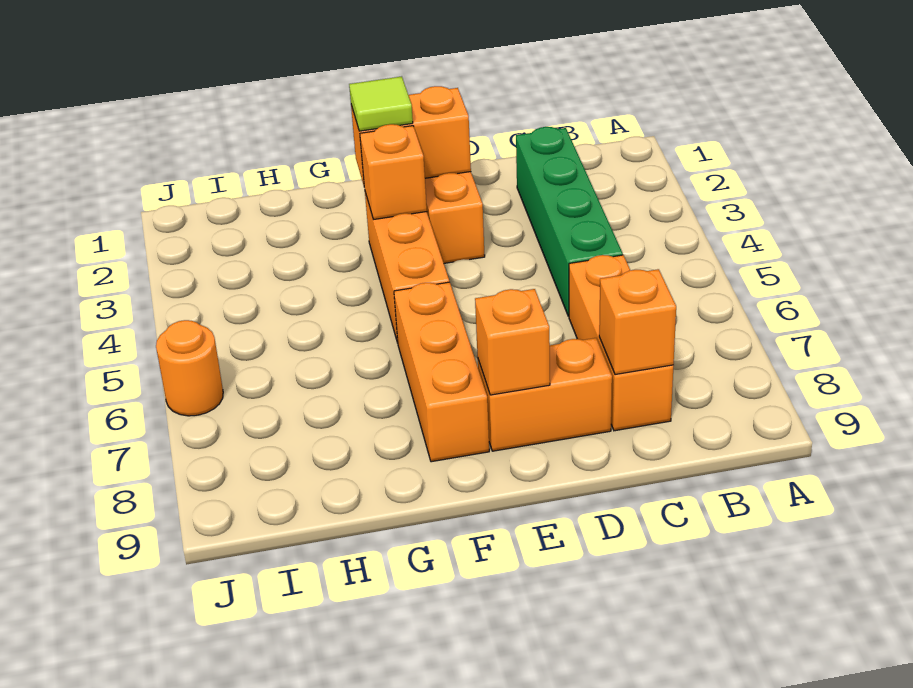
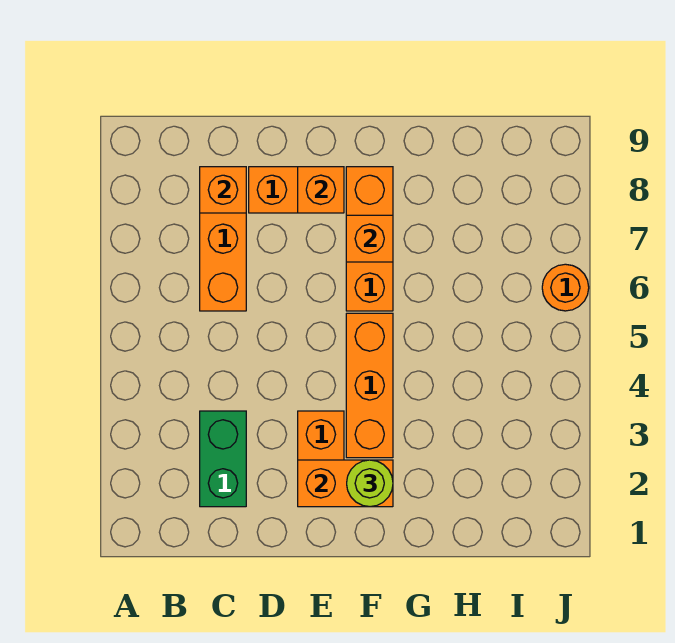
green brick C2:C5 level 1 -> green brick C2:C3 level 1
lime tile F2 level 3 -> lime round brick F2 level 3
orange brick F3 level 2 -> orange brick F7 level 2

